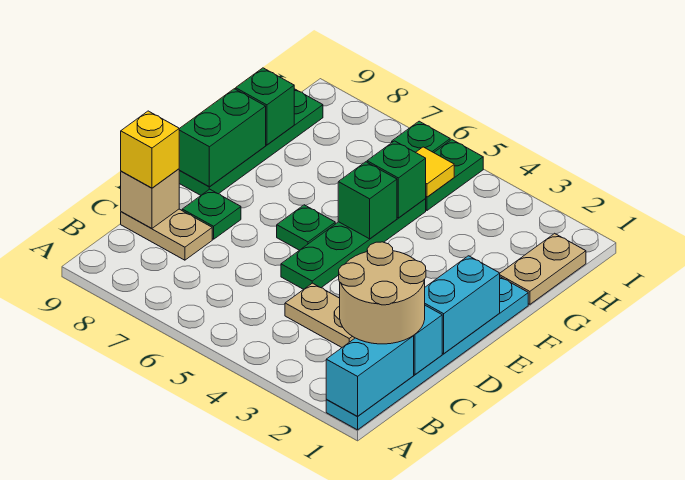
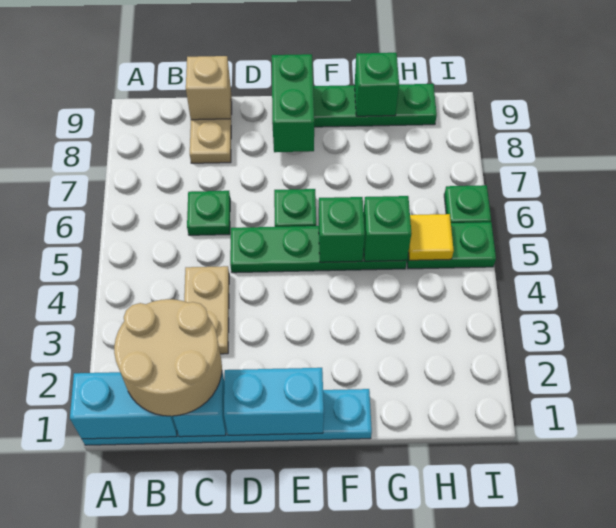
yellow brick C9 level 3 -> none
green plate D8 level 1 -> green plate C6 level 1
green brick E9:F9 level 2 -> green brick E8:E9 level 2
tan plate G1:H1 level 1 -> none

